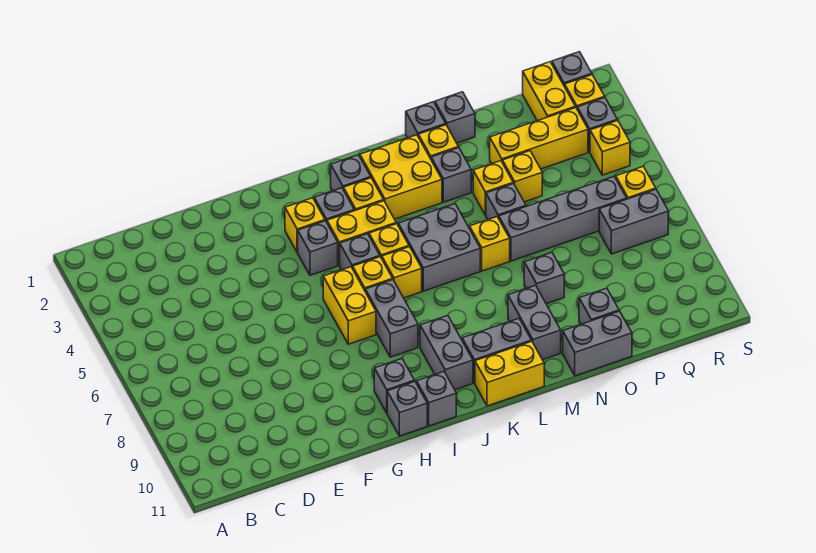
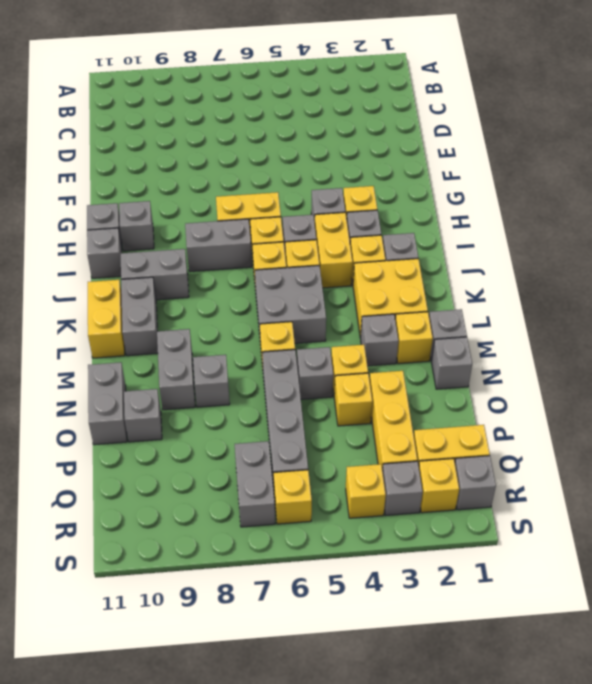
grey brick M9:M10 level 1 -> grey brick M9:N9 level 1

